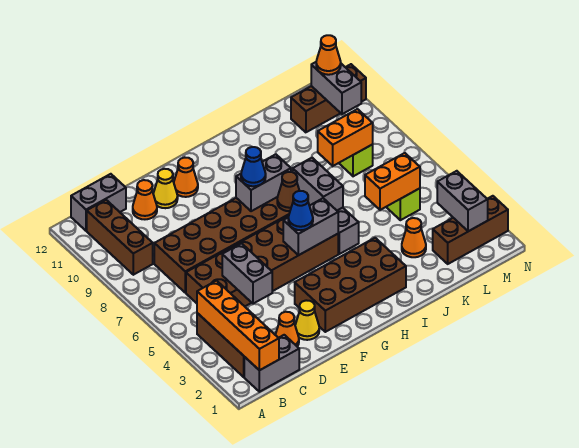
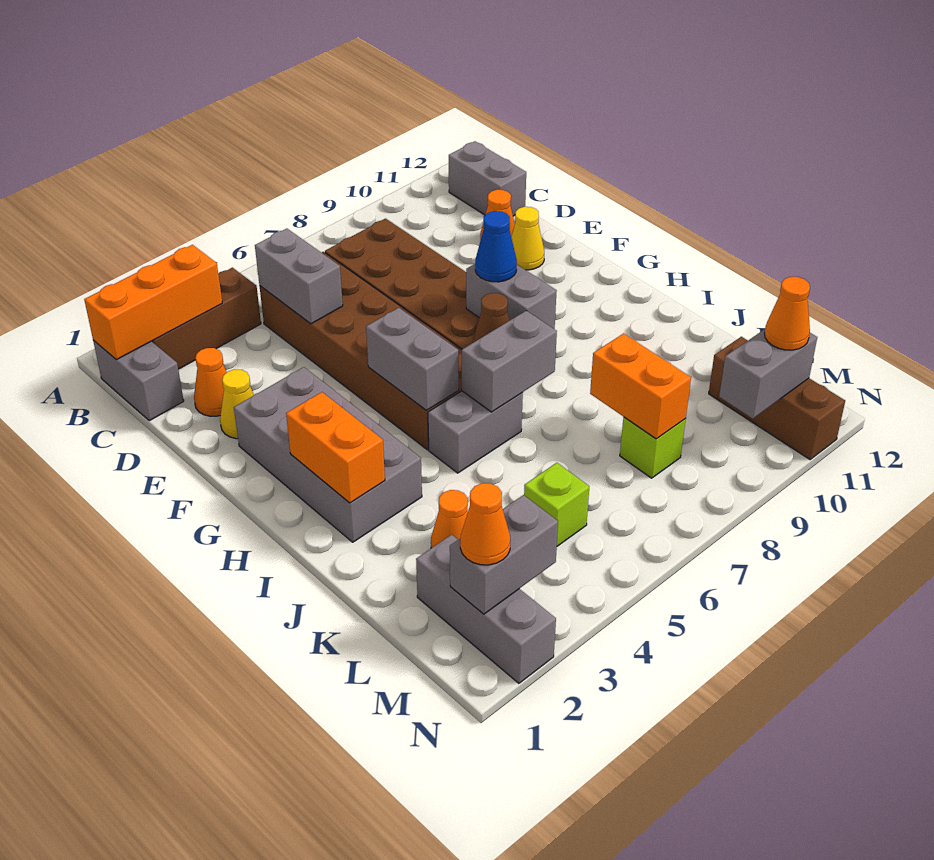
orange brick B1:B4 level 2 -> orange brick B1:B3 level 2
brown brick B9:B11 level 1 -> none
grey brick D4:D5 level 2 -> grey brick C5:D5 level 2
brown brick F2:I3 level 1 -> grey brick F2:I3 level 1
orange cone F11 level 1 -> orange cone M2 level 3
blue cone G5 level 3 -> none
orange brick K5:L5 level 2 -> orange brick H2:I2 level 2
brown brick L2:N2 level 1 -> grey brick L2:N2 level 1

